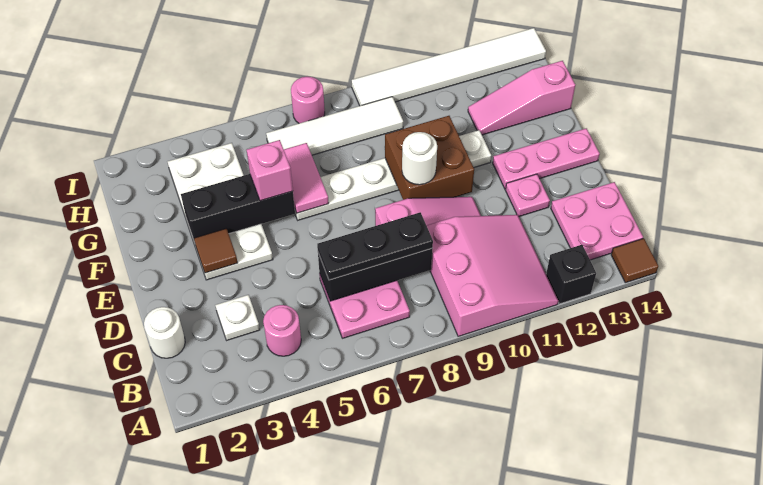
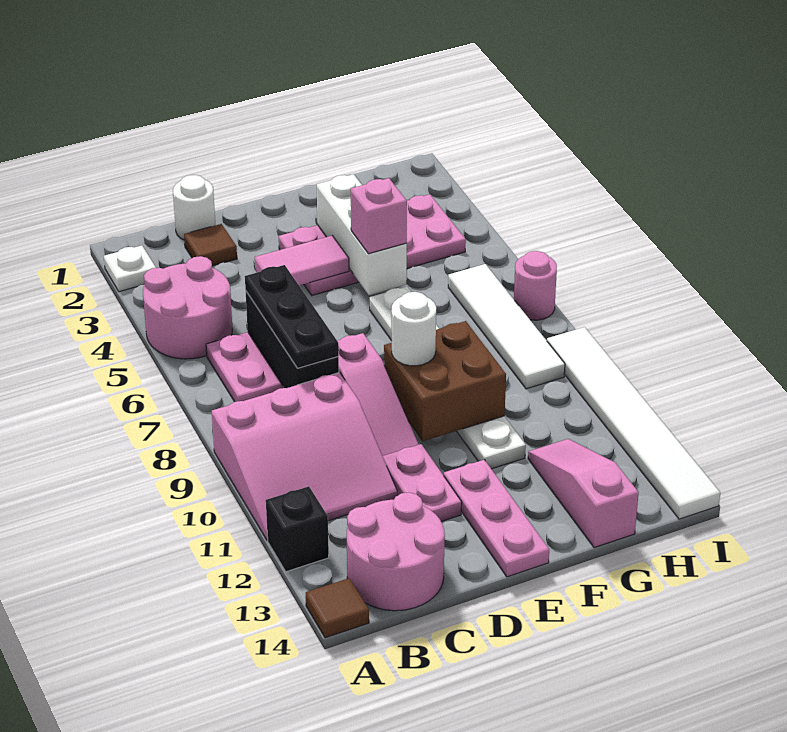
pink round brick B4 level 1 -> pink round brick A4:B5 level 1
pink plate B13:C14 level 1 -> pink round brick B13:C14 level 1
white plate C3 level 1 -> white plate A2 level 1
pink plate D12 level 1 -> pink plate D11:D12 level 1
white plate E3:H4 level 1 -> pink plate E3:H4 level 1
brown tile E3 level 2 -> brown tile C2 level 1
black brick F3:F5 level 2 -> white brick F3:F5 level 2
pink tile F6:G6 level 2 -> pink tile D4:E4 level 2

